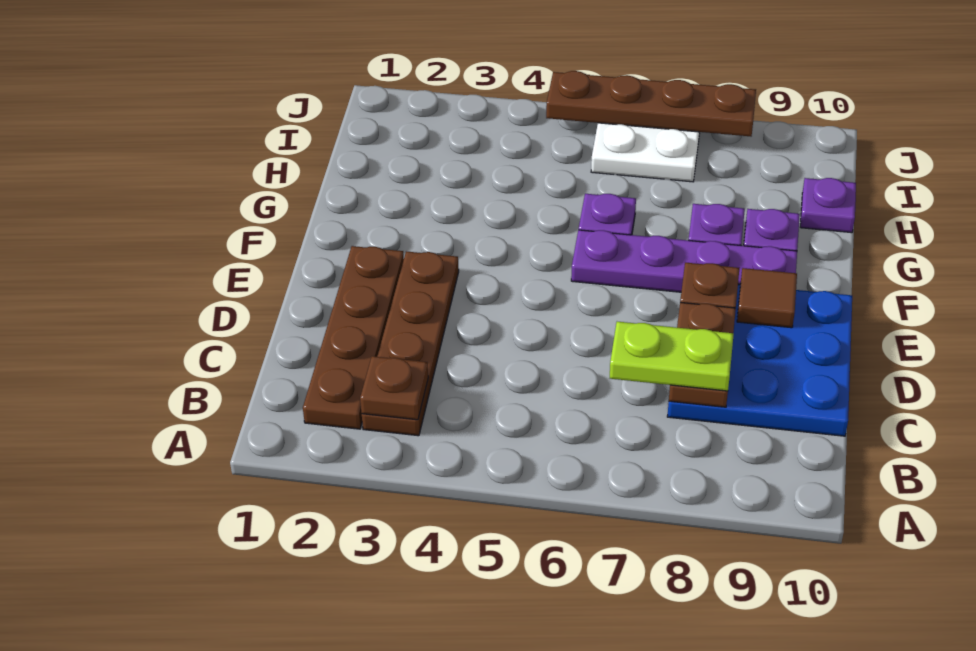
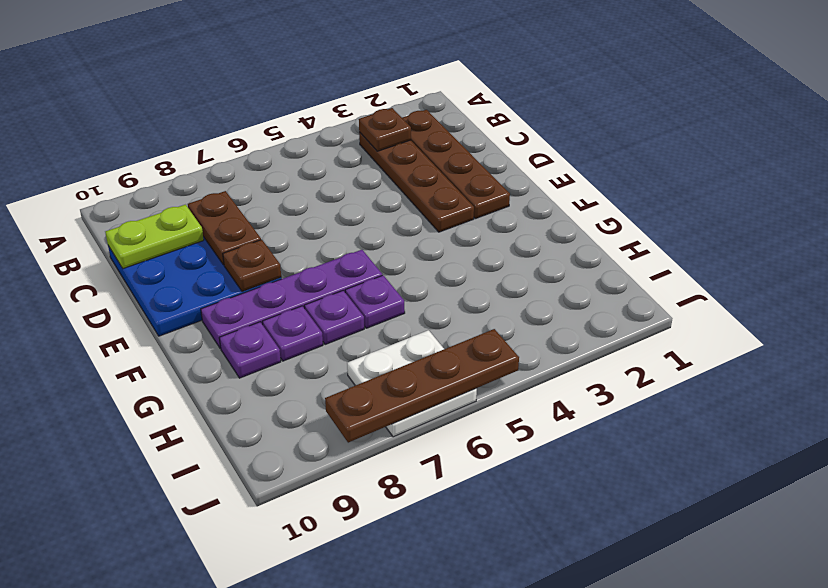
lime plate C7:C8 level 3 -> lime plate C9:C10 level 2
brown tile E9 level 2 -> none
purple plate H10 level 1 -> purple plate G7 level 1

